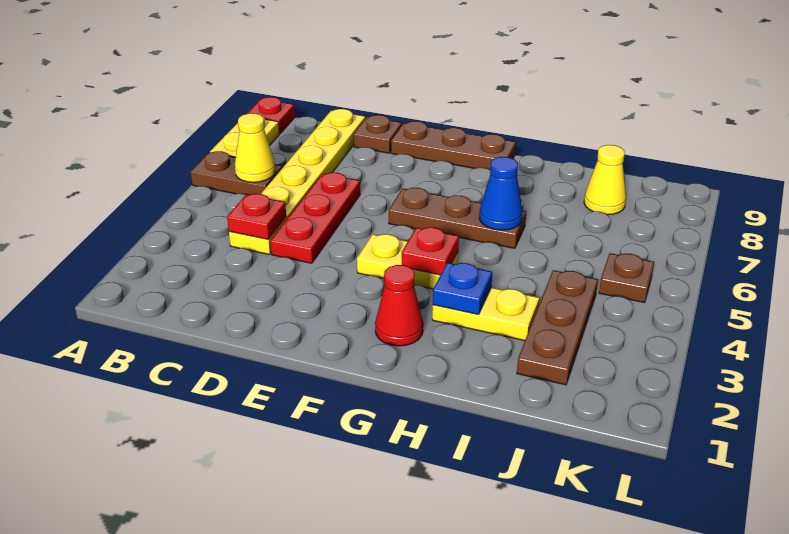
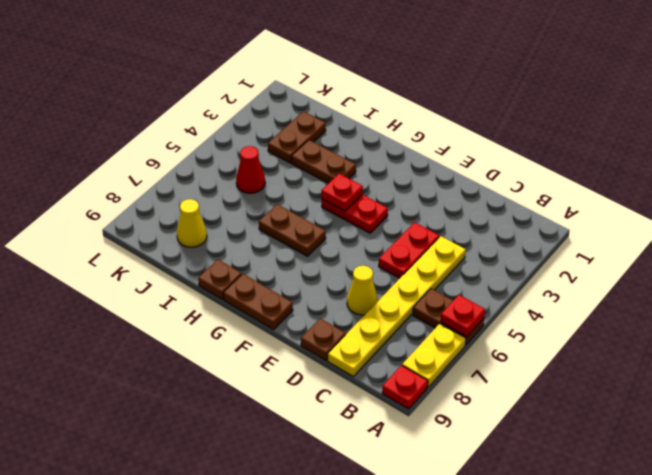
yellow cone B6 level 2 -> yellow cone D7 level 1
red plate C4 level 2 -> red plate A6 level 2
red plate D4:D6 level 1 -> red plate D4:D5 level 1
brown plate E9:G9 level 1 -> brown plate F9:G9 level 1
yellow plate F4:G4 level 1 -> red plate F4:G4 level 1
brown plate F6:H6 level 1 -> brown plate G6:H6 level 1
red cone G2 level 1 -> red cone J5 level 1
yellow plate H3:I3 level 1 -> brown plate H3:I3 level 1
blue plate H3 level 2 -> none
blue cone H6 level 2 -> none
brown plate J2:J4 level 1 -> brown plate J2:J3 level 1
brown plate K5 level 1 -> brown plate H9 level 1

